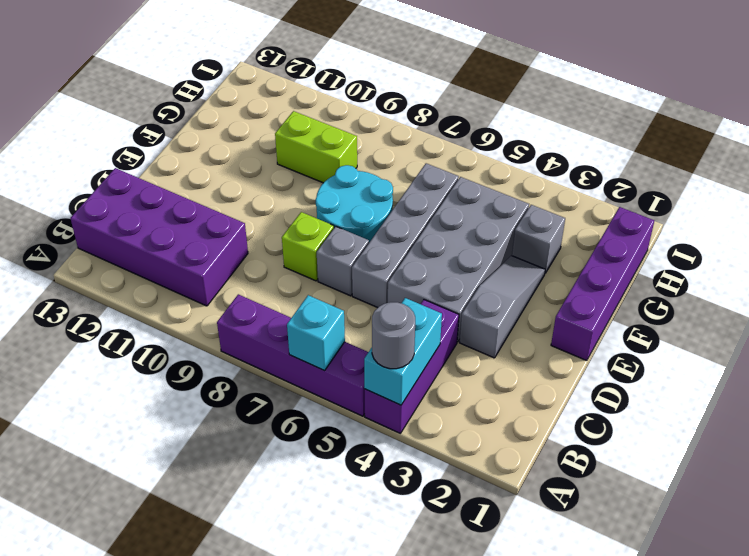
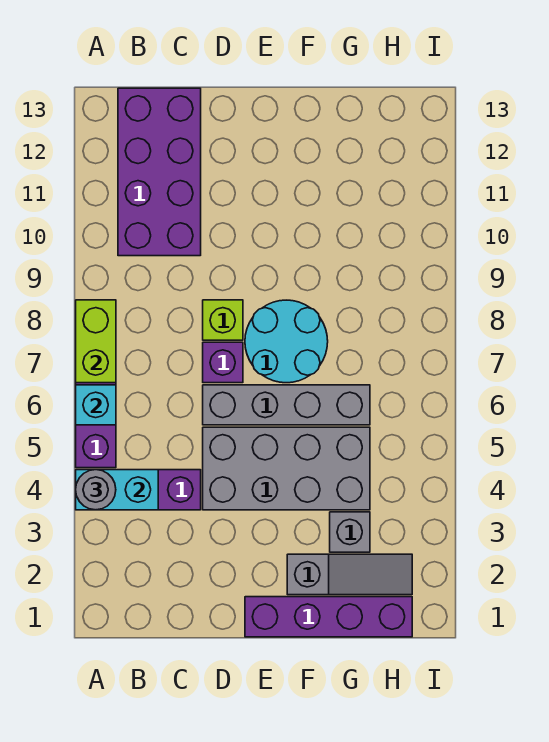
grey slope D3:F3 level 1 top D -> grey slope F2:H2 level 1 top F
grey brick D7 level 1 -> purple brick D7 level 1
lime brick G9:G10 level 1 -> lime brick A7:A8 level 2

